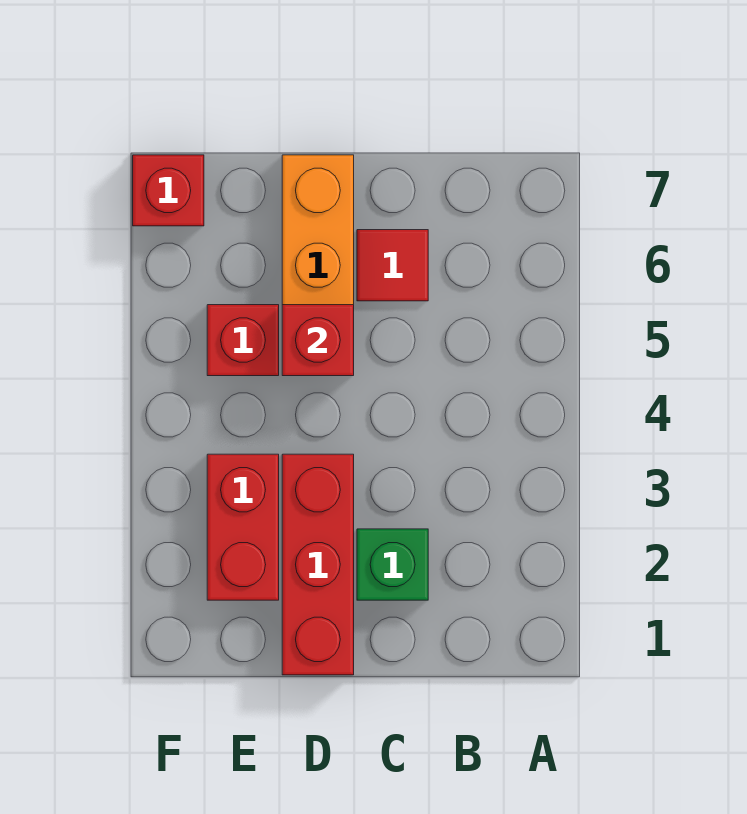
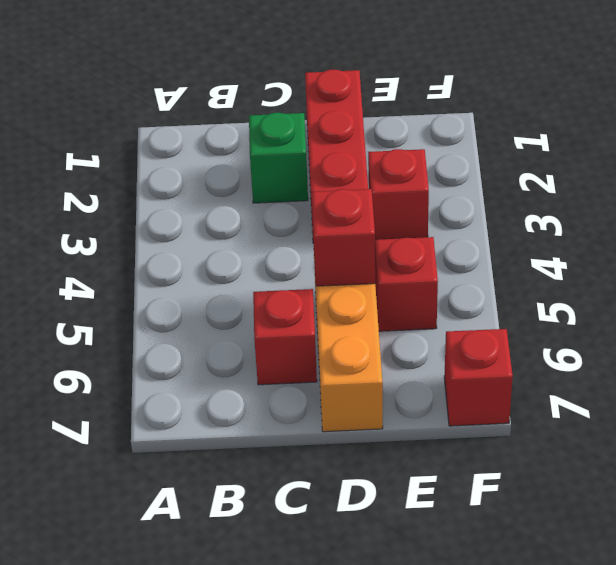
red tile C6 level 1 -> red brick C6 level 1
red brick E2:E3 level 1 -> red brick E3 level 1

